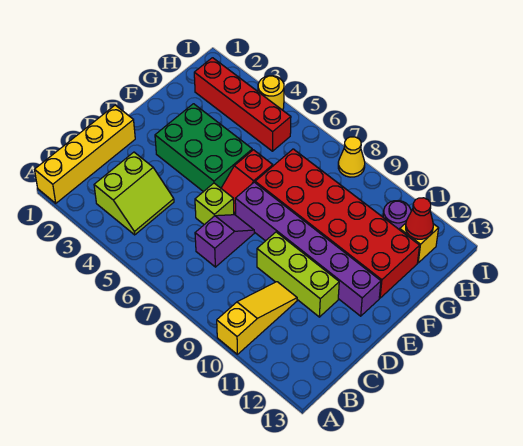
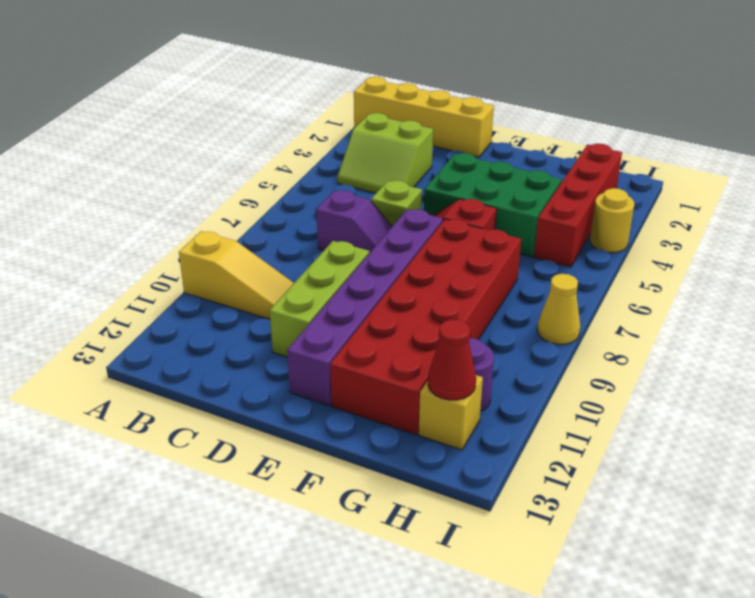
green brick E3:F5 level 1 -> green brick E4:G5 level 1

